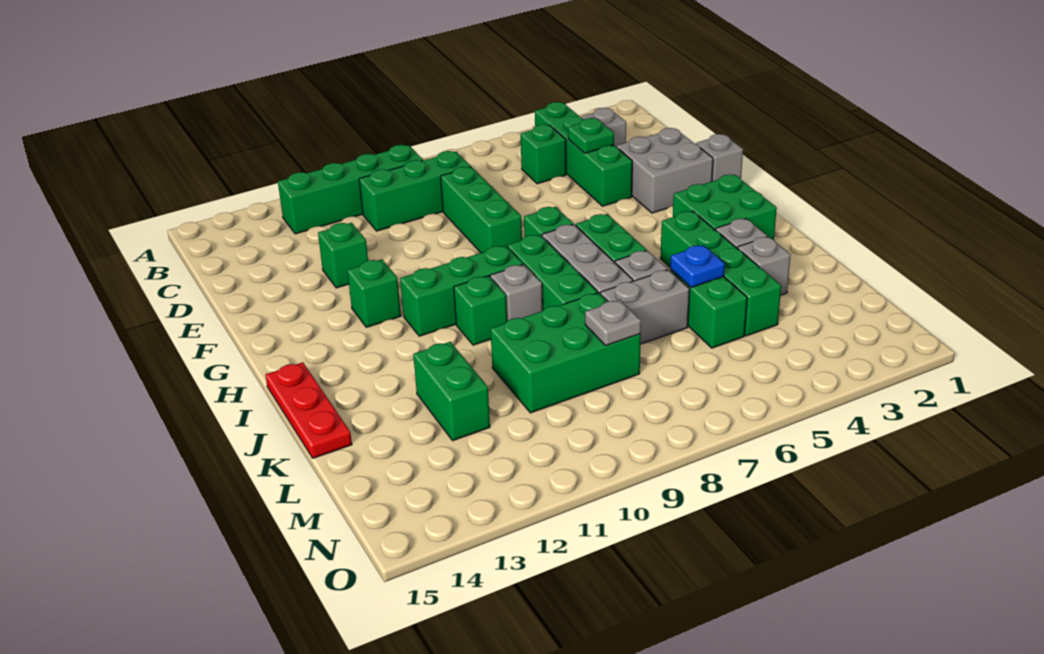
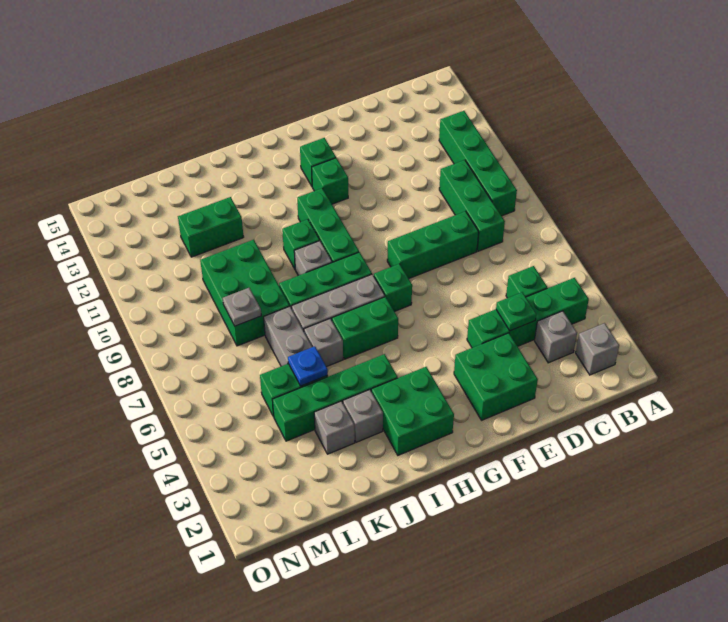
grey brick E2:F3 level 1 -> green brick E2:F3 level 1
green brick E12 level 1 -> green brick G13 level 1
grey brick F1 level 1 -> grey brick B2 level 1
red plate I15:K15 level 1 -> none

